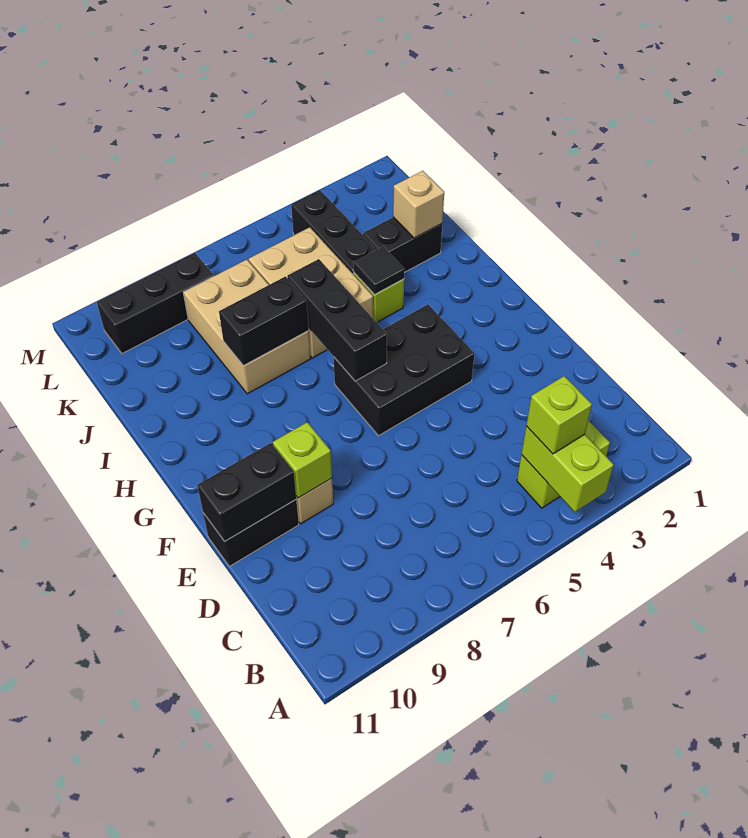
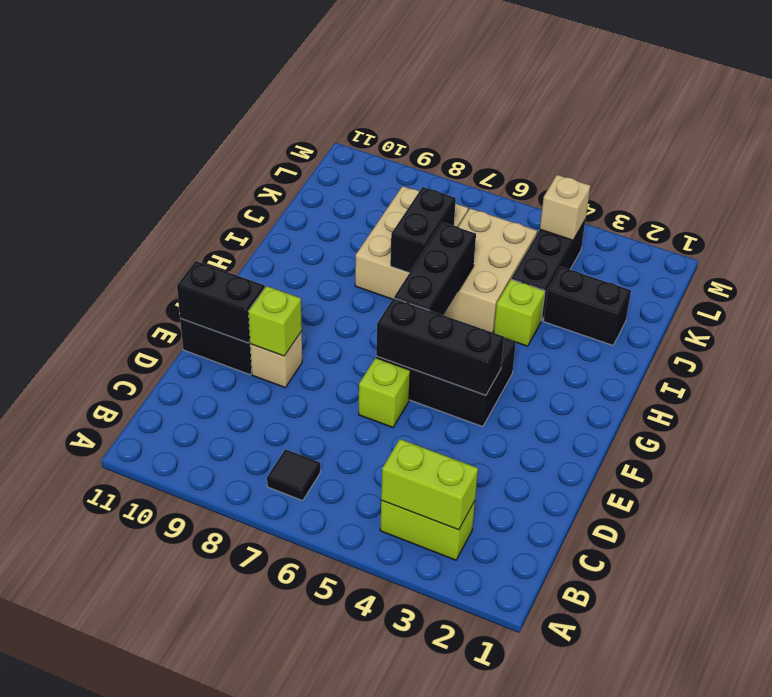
lime brick A4:B4 level 2 -> lime brick B3:B4 level 2
lime brick B4 level 3 -> lime brick E6 level 1
black tile I4 level 2 -> black tile B7 level 1
black brick I7:I8 level 2 -> black brick I7:J7 level 2
tan brick J2 level 2 -> tan brick L4 level 2
black brick L8:L10 level 1 -> black brick F4:F6 level 2

